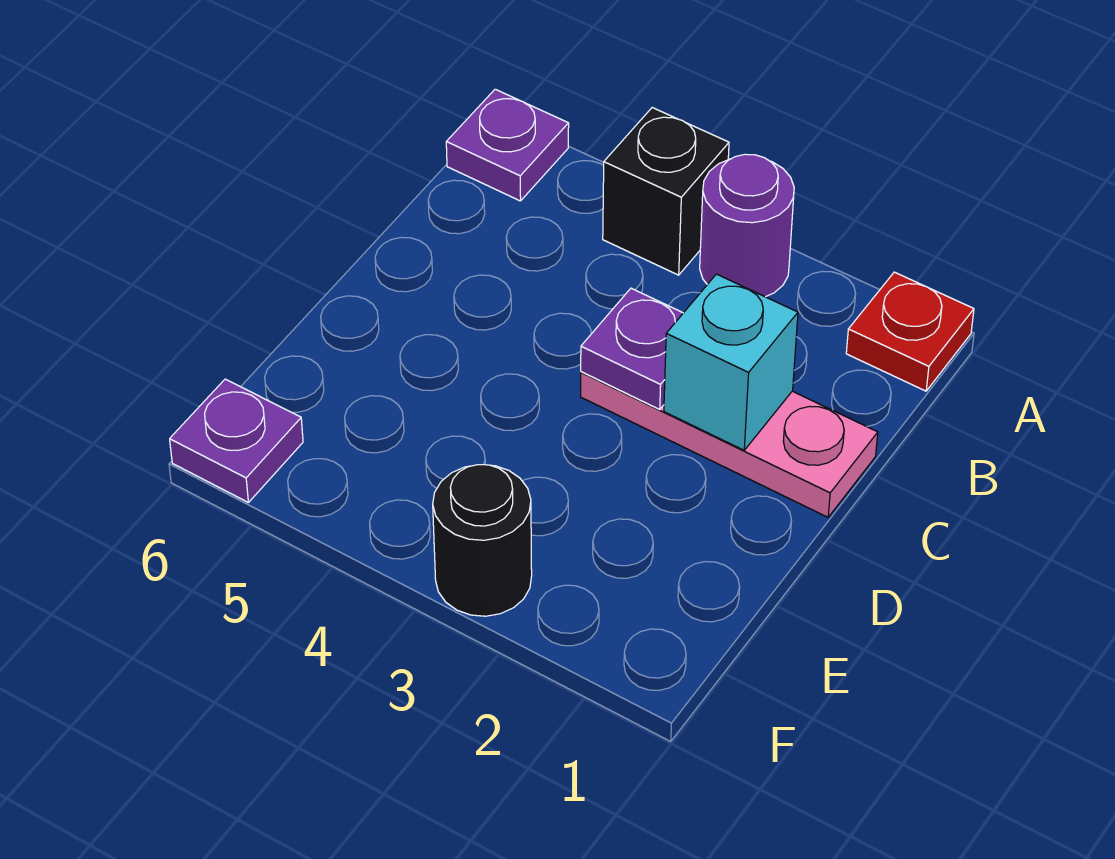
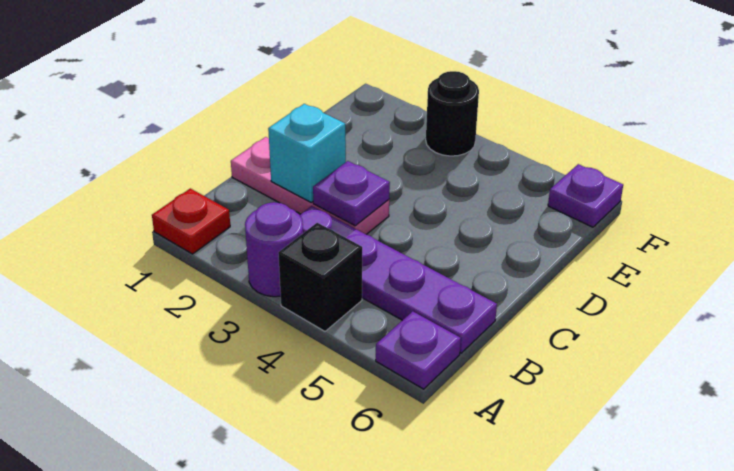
none -> purple plate B3:B6 level 1

